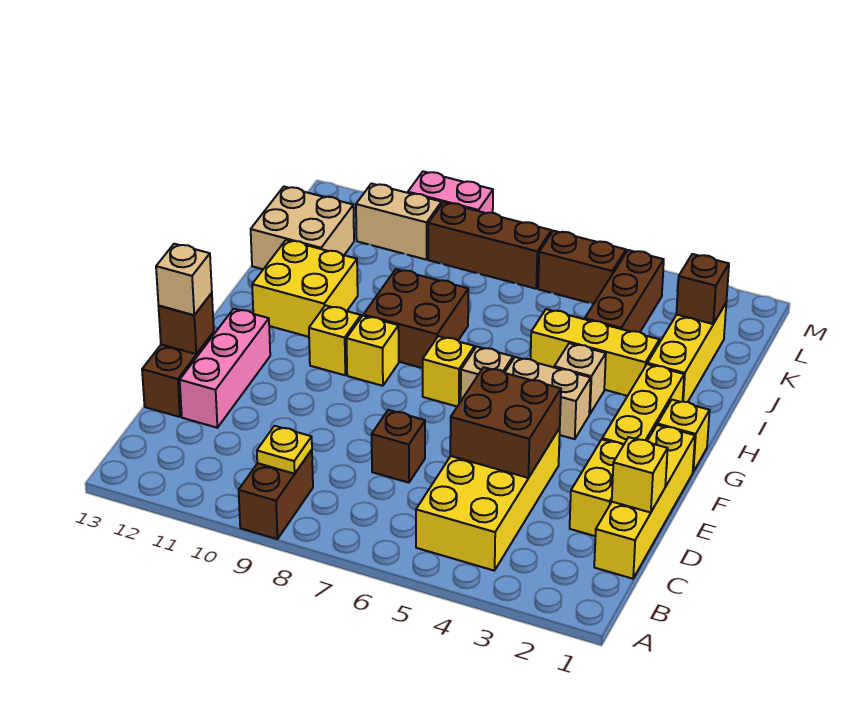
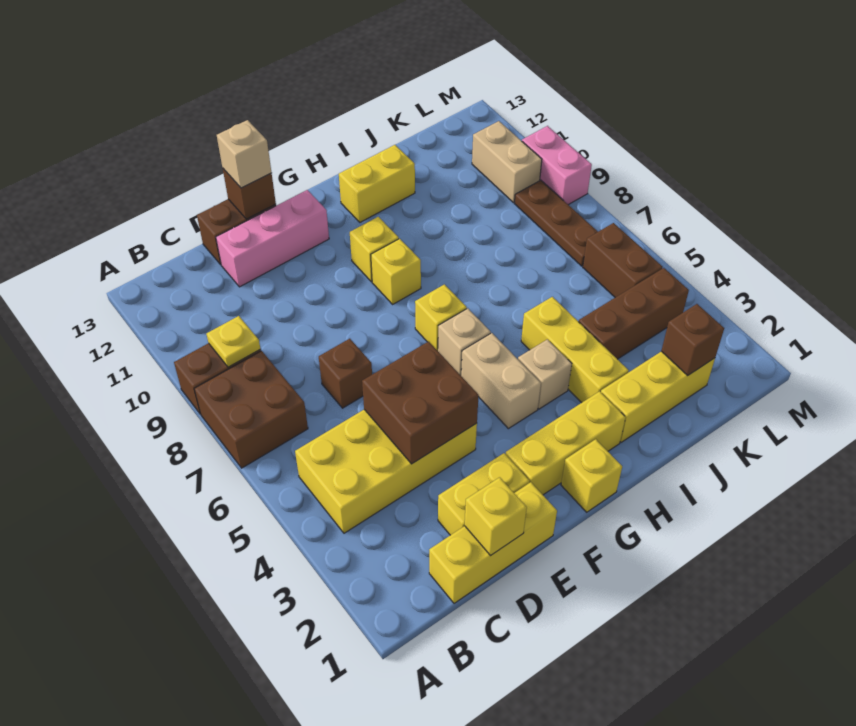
yellow brick C1:F1 level 1 -> yellow brick C1:E1 level 1
brown brick H8:I9 level 1 -> brown brick A7:B8 level 1
yellow brick H11:I12 level 1 -> yellow brick H12:I12 level 1
tan brick J12:K13 level 1 -> none
brown brick L7:L9 level 1 -> brown plate L7:L9 level 1

